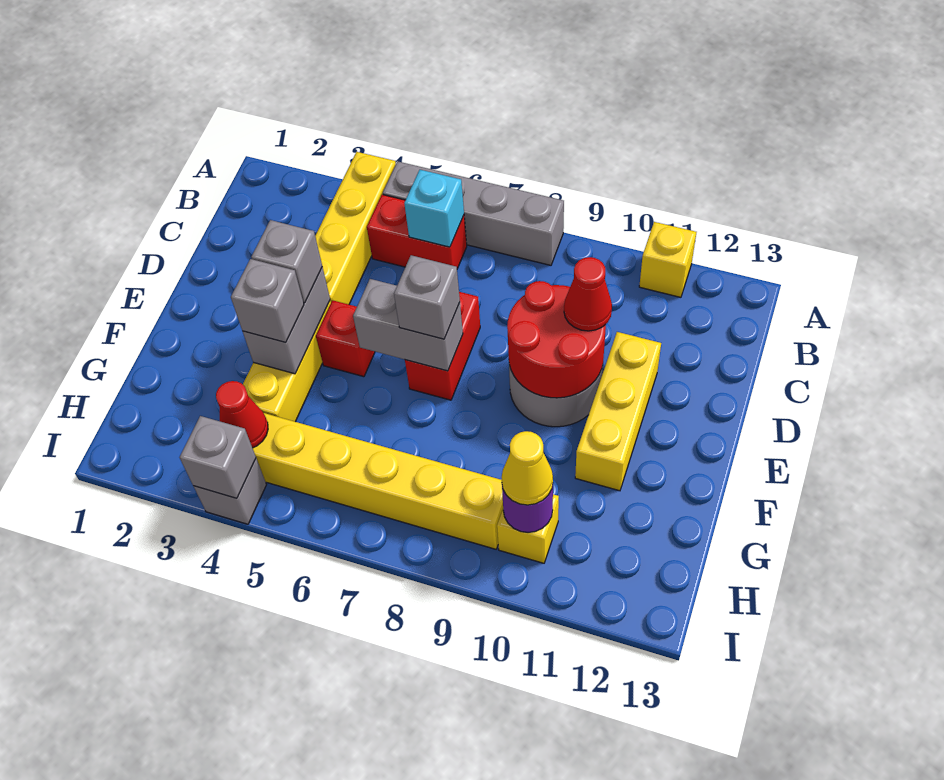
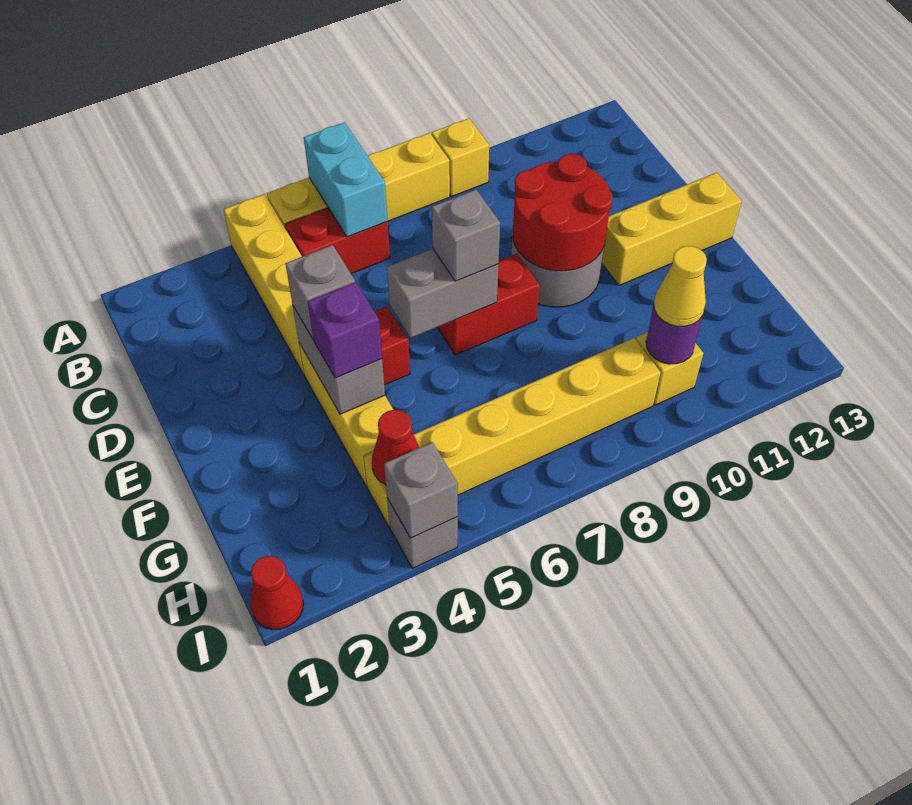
grey brick A5:A8 level 1 -> yellow brick A5:A8 level 1
yellow brick A11 level 1 -> yellow brick A9 level 1
cyan brick B6 level 2 -> cyan brick A6:B6 level 2
red brick D7:E7 level 1 -> red brick E7:E8 level 1
red cone D10 level 3 -> red cone I1 level 1
yellow brick D11:F11 level 1 -> yellow brick E11:E13 level 1
grey brick F4 level 3 -> purple brick F4 level 3

